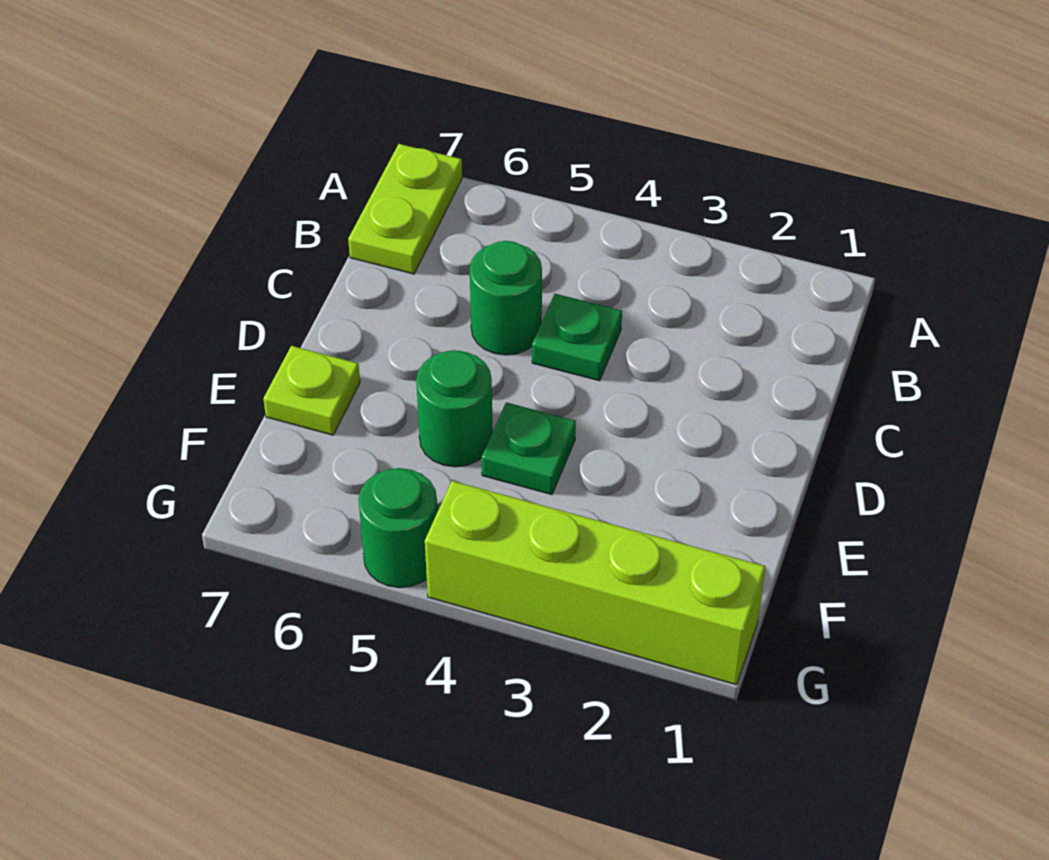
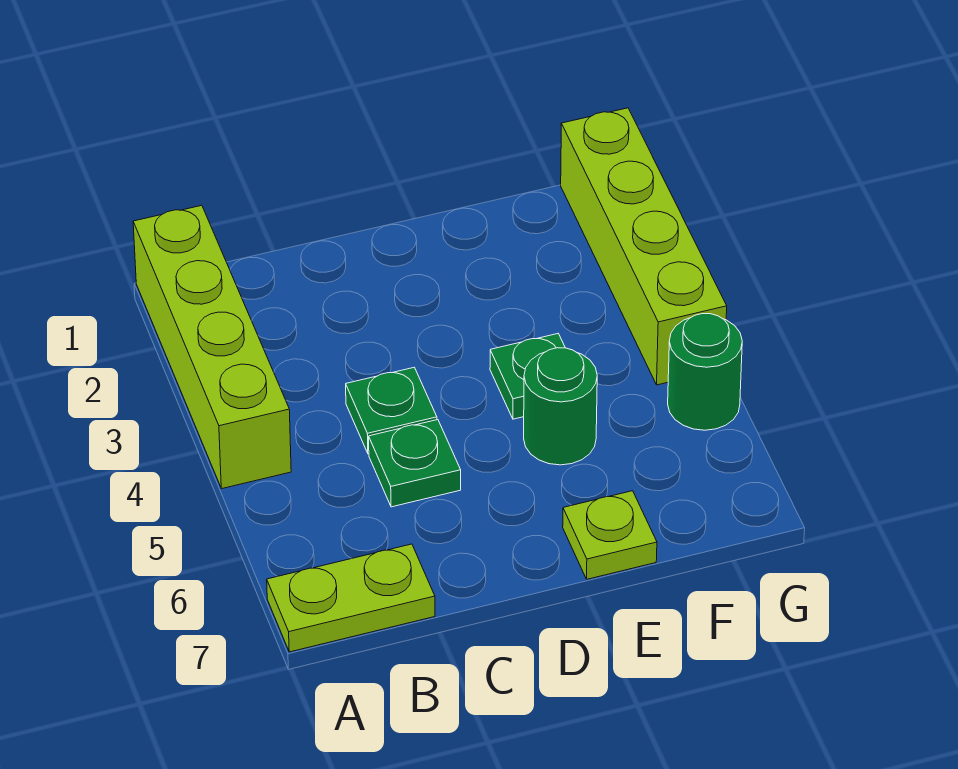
none -> lime brick A1:A4 level 1
green round brick C5 level 1 -> green plate C5 level 1

